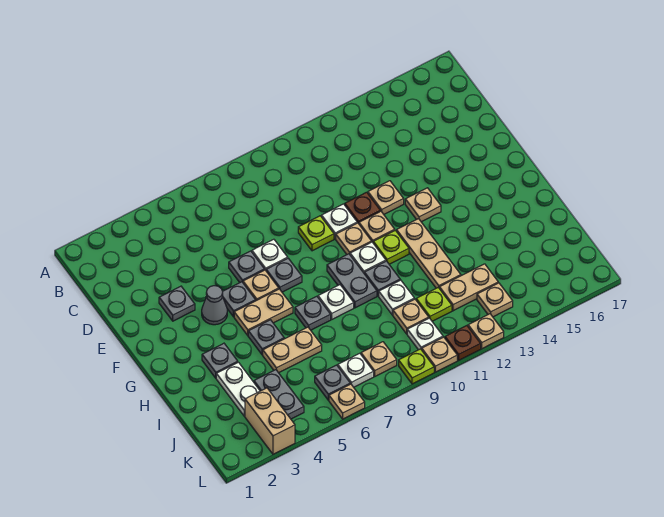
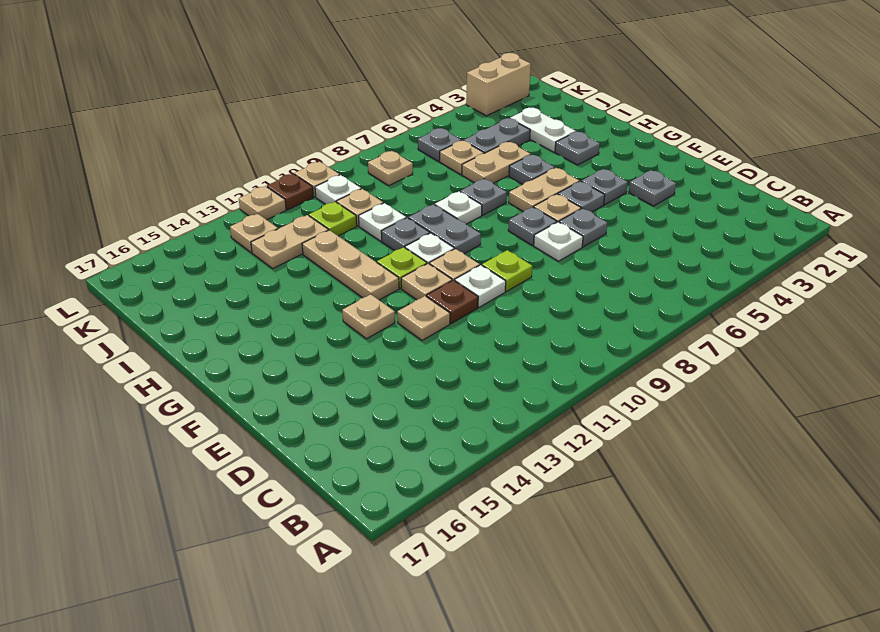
grey cone F4 level 1 -> grey plate F4 level 1
grey plate J4:K4 level 1 -> grey plate J4:J5 level 1
tan brick K3:L3 level 1 -> tan brick L2:L3 level 1
white plate K7 level 1 -> none
tan plate L6 level 1 -> tan plate J6 level 1
lime plate L9 level 1 -> none

